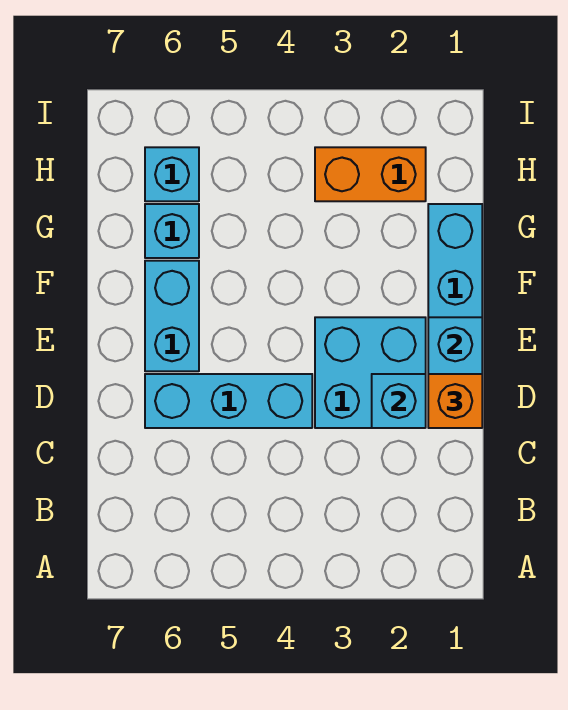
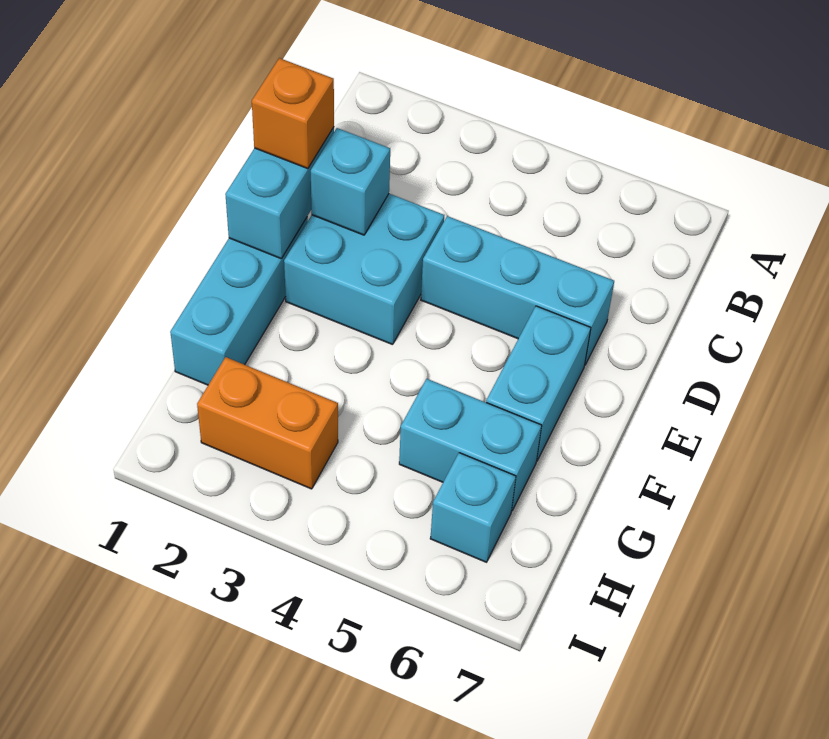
cyan brick G6 level 1 -> cyan brick G5:G6 level 1

